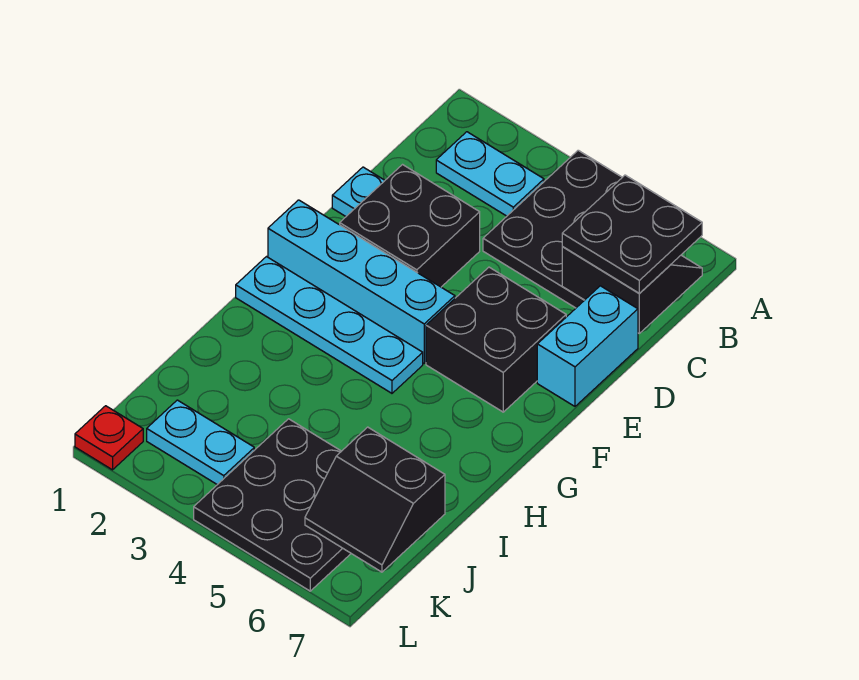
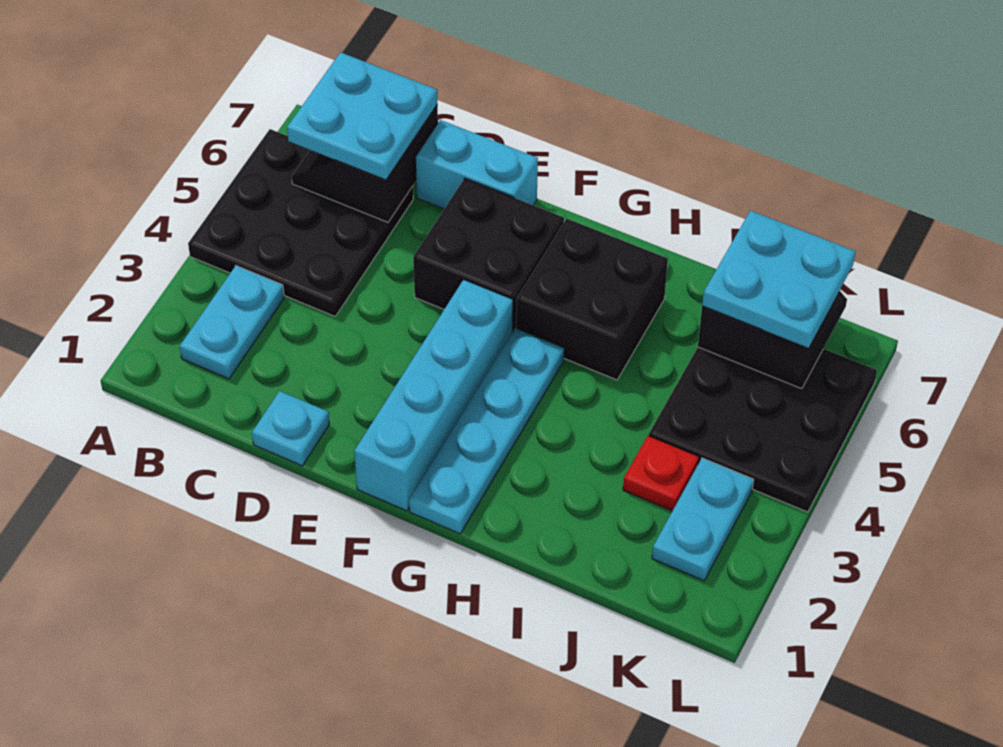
black plate B6:C7 level 3 -> cyan plate B6:C7 level 3
black brick D2:E3 level 1 -> black brick G5:H6 level 1
none -> cyan plate J6:K7 level 3
red plate L1 level 1 -> red plate J3 level 1

